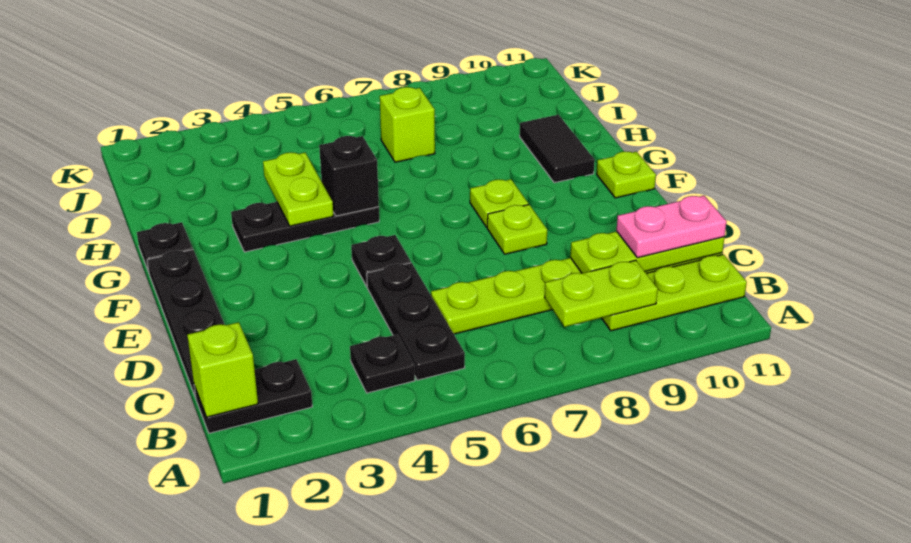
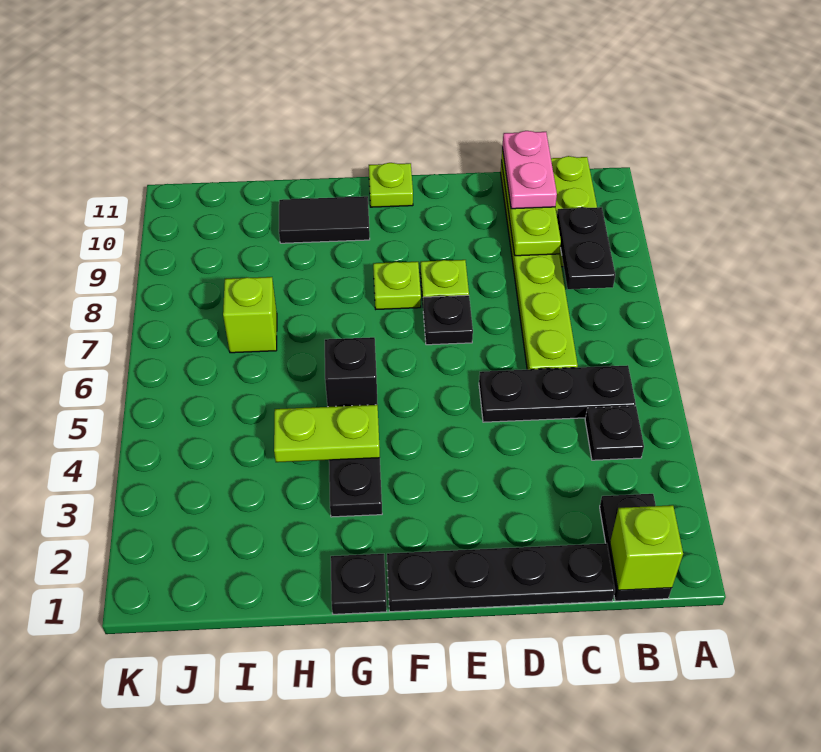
lime plate B8:B9 level 2 -> black plate B8:B9 level 2
black plate E5 level 1 -> black plate E7 level 1

